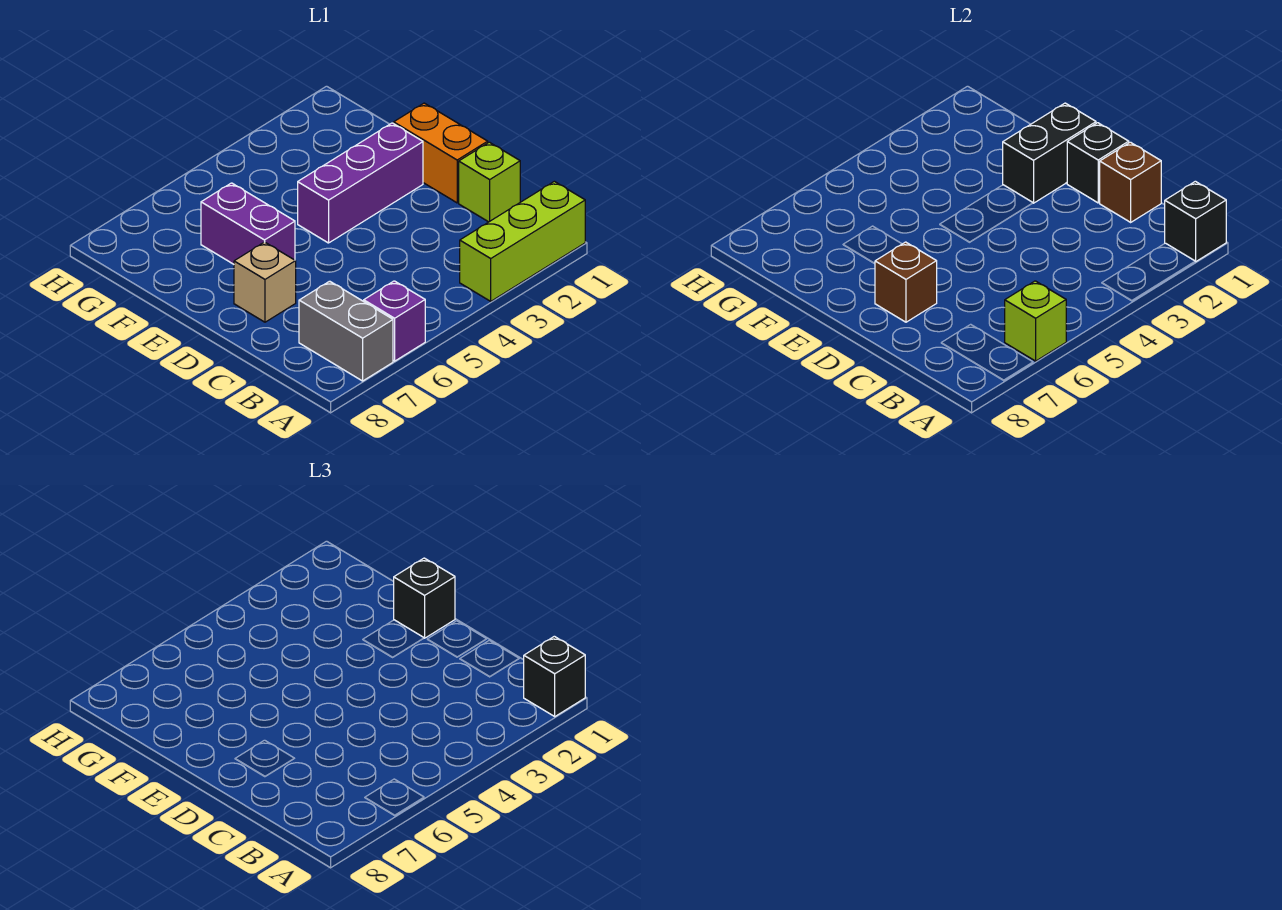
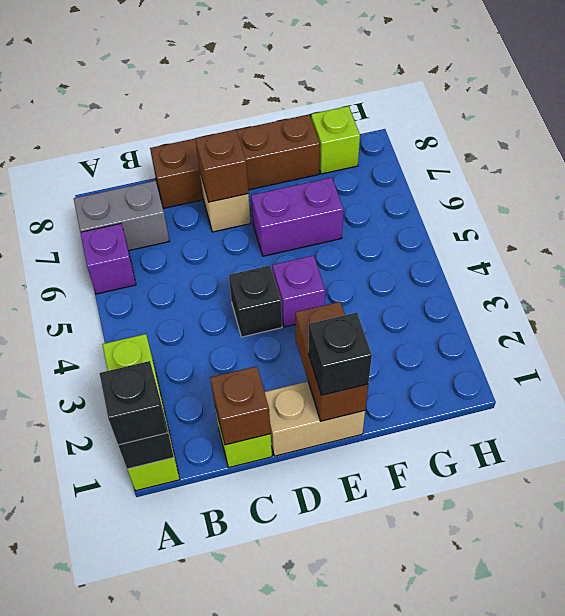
lime brick A6 level 2 -> lime brick G8 level 1
none -> brown brick C8:F8 level 1
orange brick D1:E1 level 1 -> tan brick D1:E1 level 1
black brick D1 level 2 -> black brick D4 level 1
black brick E1:E2 level 2 -> brown brick E1:E2 level 2
purple brick E2:E4 level 1 -> purple brick E4 level 1

